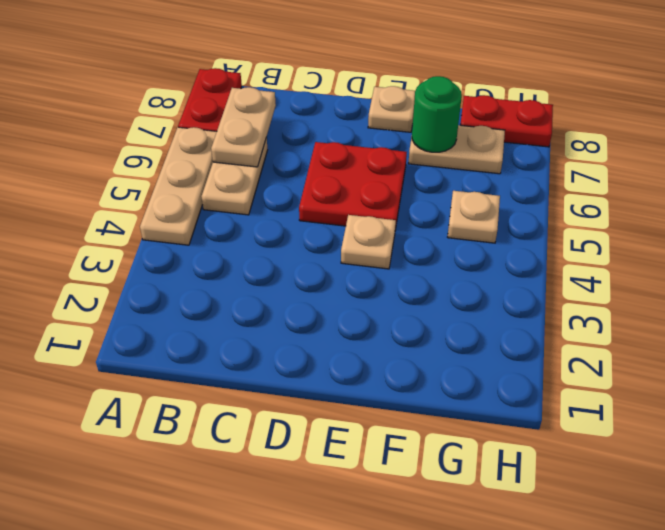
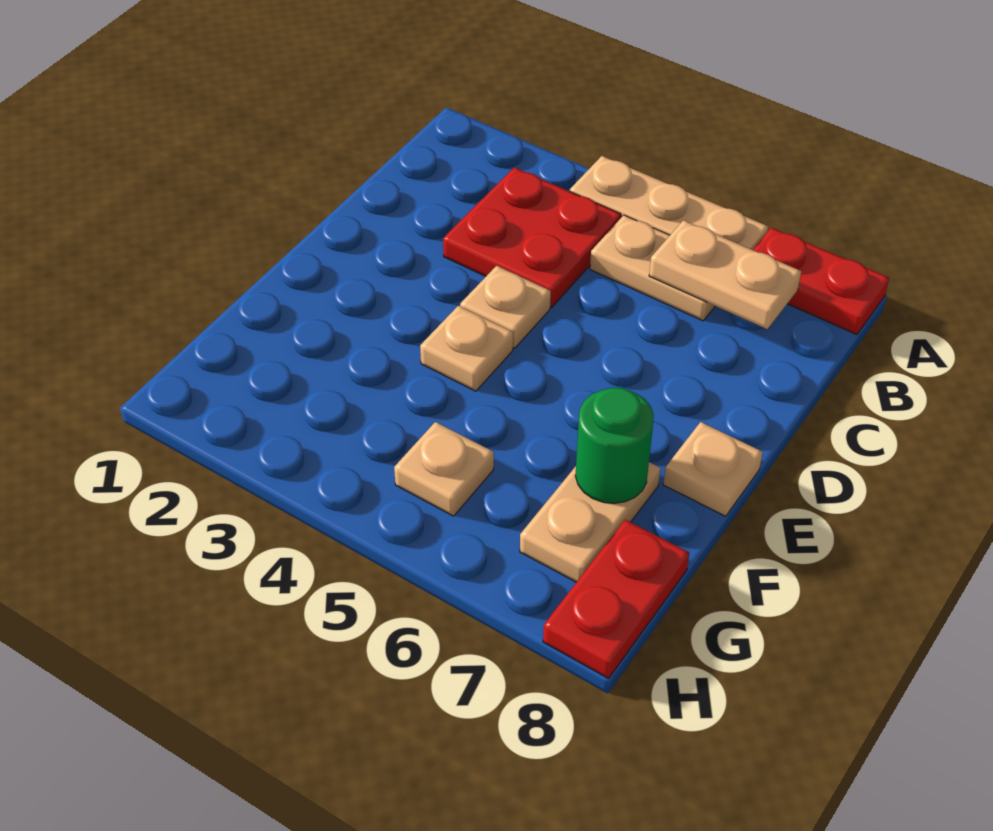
none -> tan plate D4 level 1
red plate D5:E6 level 1 -> red plate B3:C4 level 1

